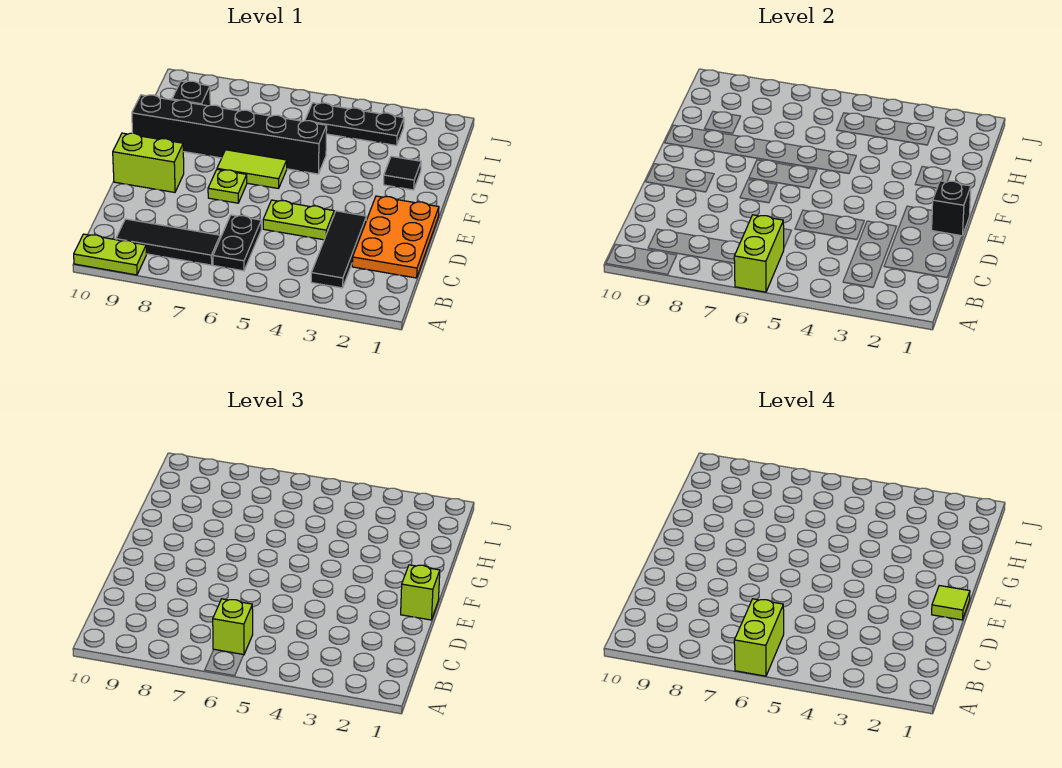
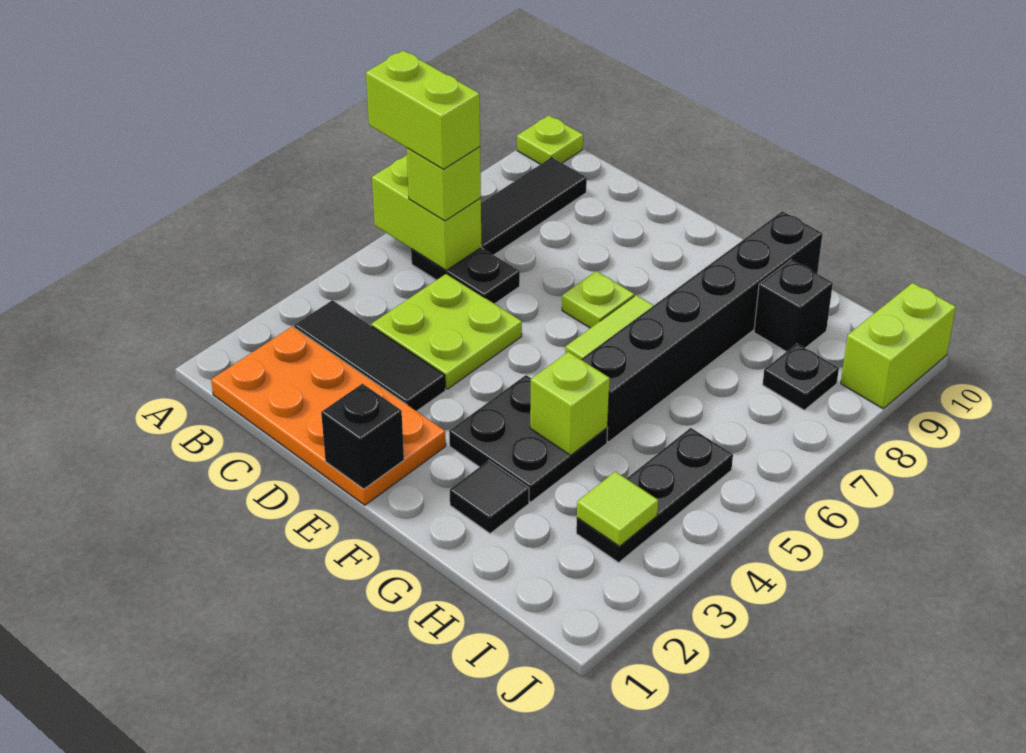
lime plate A9:A10 level 1 -> lime plate A10 level 1
orange plate C1:E2 level 1 -> orange plate B1:E2 level 1
lime plate D4:D5 level 1 -> lime plate C4:D5 level 1
lime brick E1 level 3 -> lime brick G4 level 2
lime tile E1 level 4 -> lime tile I3 level 2
lime brick E9:E10 level 1 -> lime brick J9:J10 level 1
none -> black plate F3:G4 level 1
none -> black plate I8 level 1

